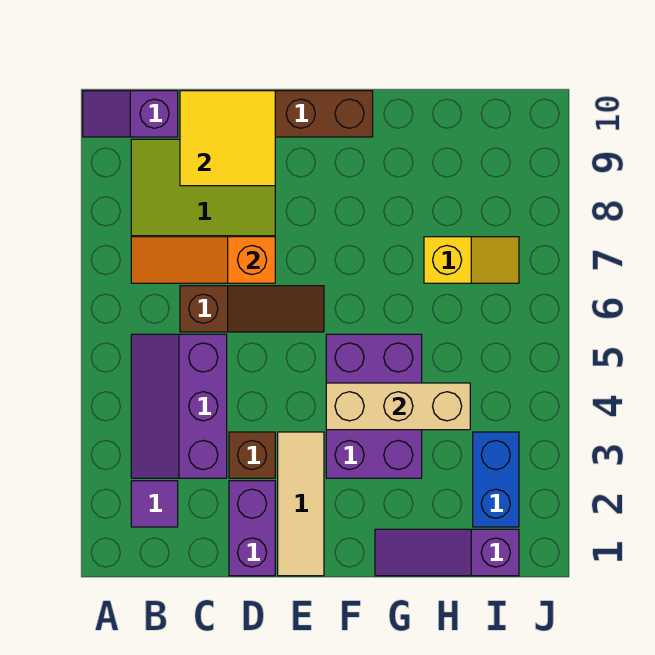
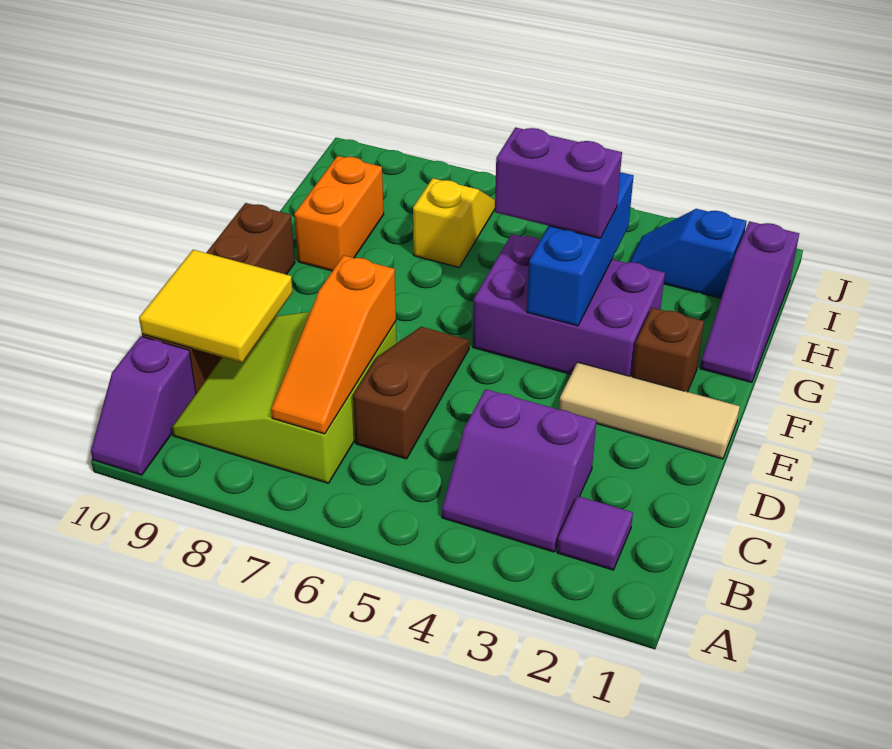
purple slope B3:C5 level 1 top C -> purple slope B3:C4 level 1 top C
purple brick D1:D2 level 1 -> purple brick G4:G5 level 3
brown brick D3 level 1 -> brown brick F2 level 1
tan brick F4:H4 level 2 -> blue brick F4:H4 level 2
none -> orange brick G9:H9 level 1
blue brick I2:I3 level 1 -> blue slope I2:I3 level 1 top 2

